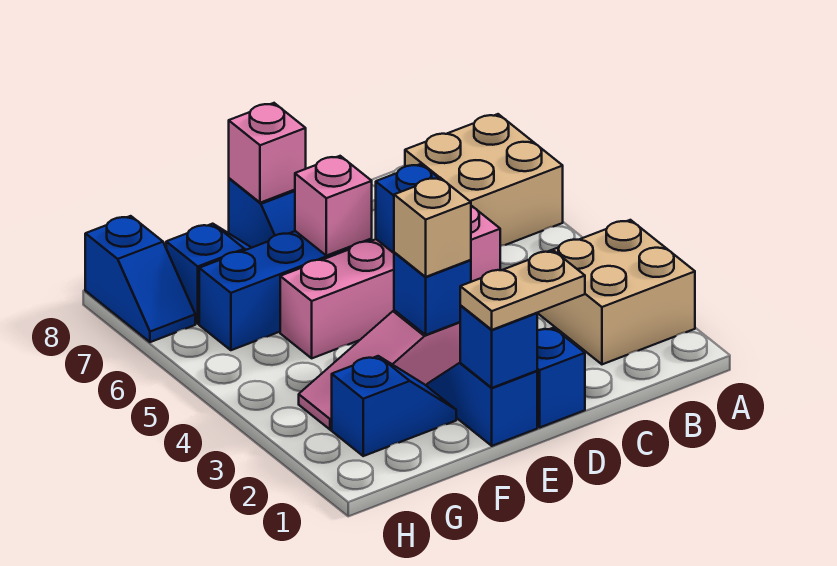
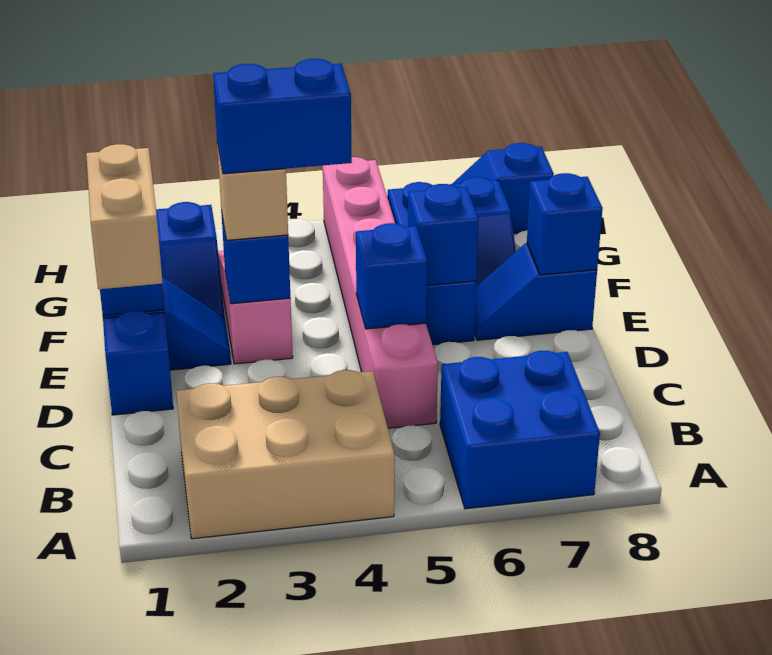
tan brick A2:B3 level 1 -> tan brick A2:B4 level 1
tan brick A6:B7 level 1 -> blue brick A6:B7 level 1
pink brick C5:F5 level 1 -> pink brick C5:H5 level 1
tan plate D1:E1 level 3 -> tan brick D1:E1 level 3
none -> blue brick E3:E4 level 4
pink brick E6 level 2 -> blue brick E6 level 2
pink brick E8 level 2 -> blue brick E8 level 2

